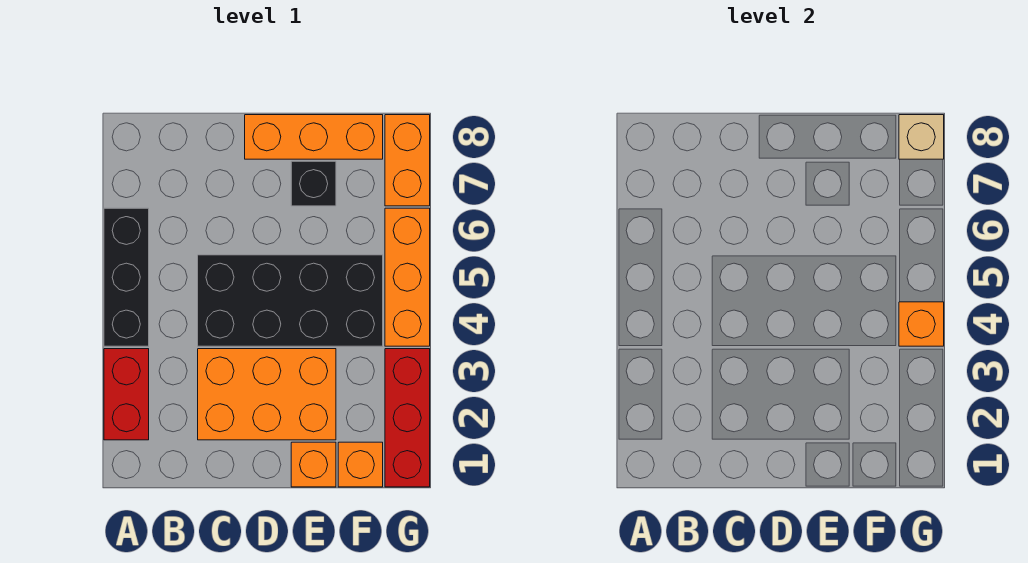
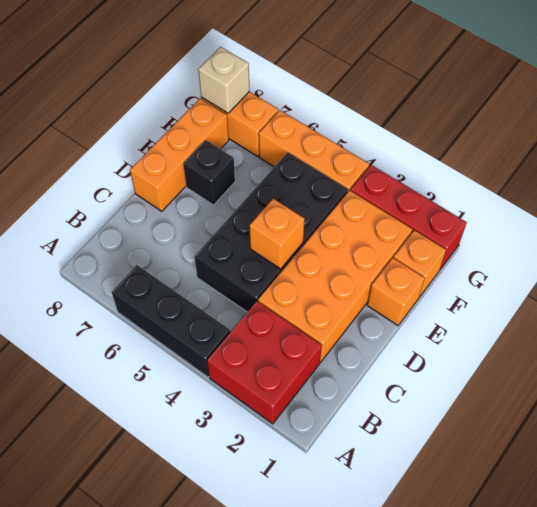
red brick A2:A3 level 1 -> red brick A2:B3 level 1
orange brick C2:E3 level 1 -> orange brick C2:F3 level 1
orange brick G4 level 2 -> orange brick D4 level 2

